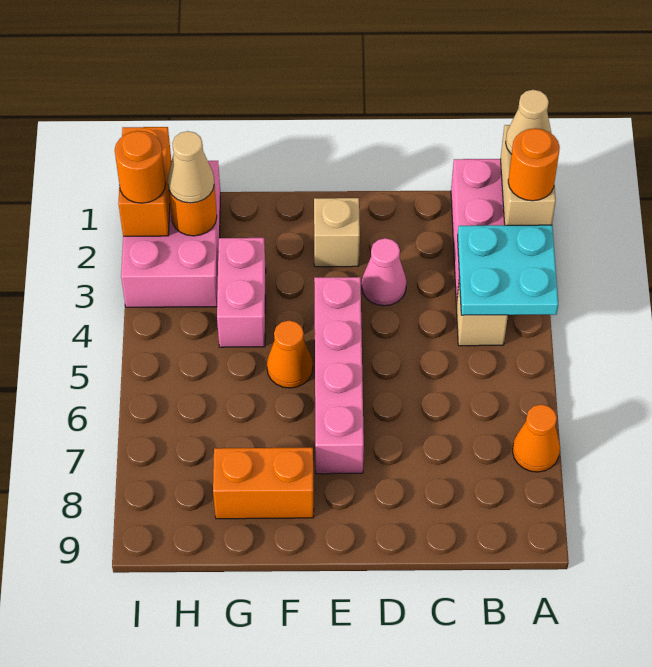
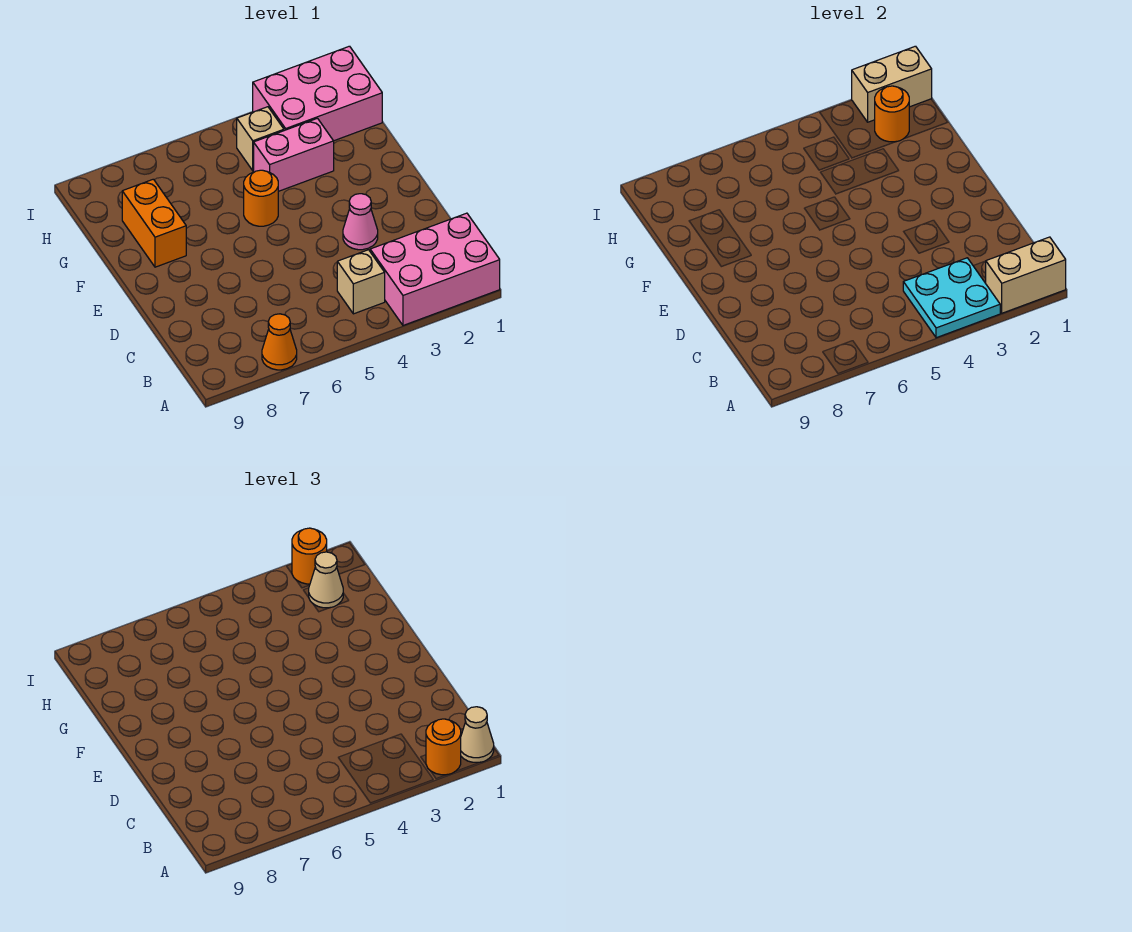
tan brick E2 level 1 -> tan brick H4 level 1
pink brick E4:E7 level 1 -> none
orange cone F5 level 1 -> orange round brick F5 level 1
orange brick I1:I2 level 2 -> tan brick I1:I2 level 2

